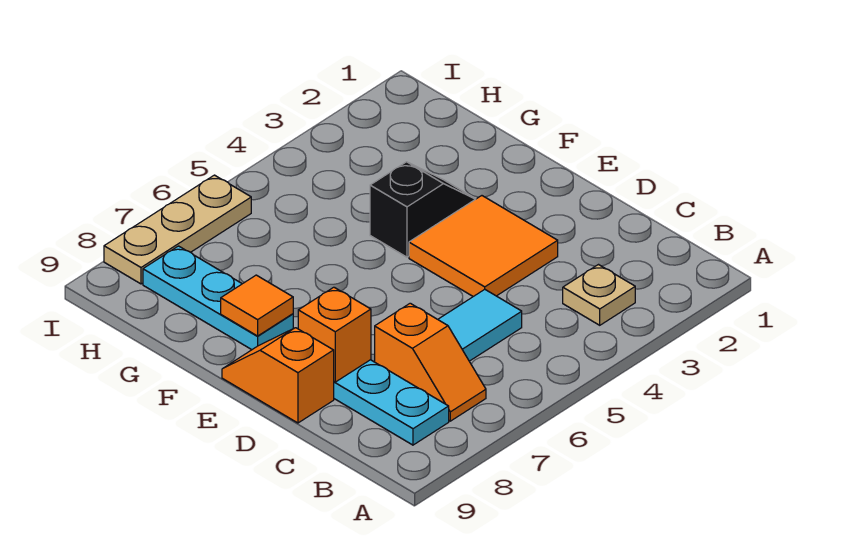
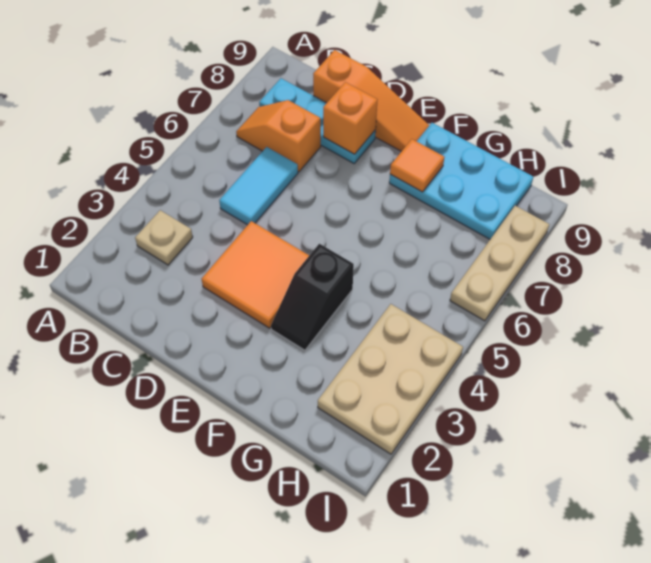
orange slope D9:E9 level 1 top D -> orange slope C9:E9 level 1 top C
cyan plate F8:H8 level 1 -> cyan plate F8:H9 level 1
none -> tan plate H2:I4 level 1

